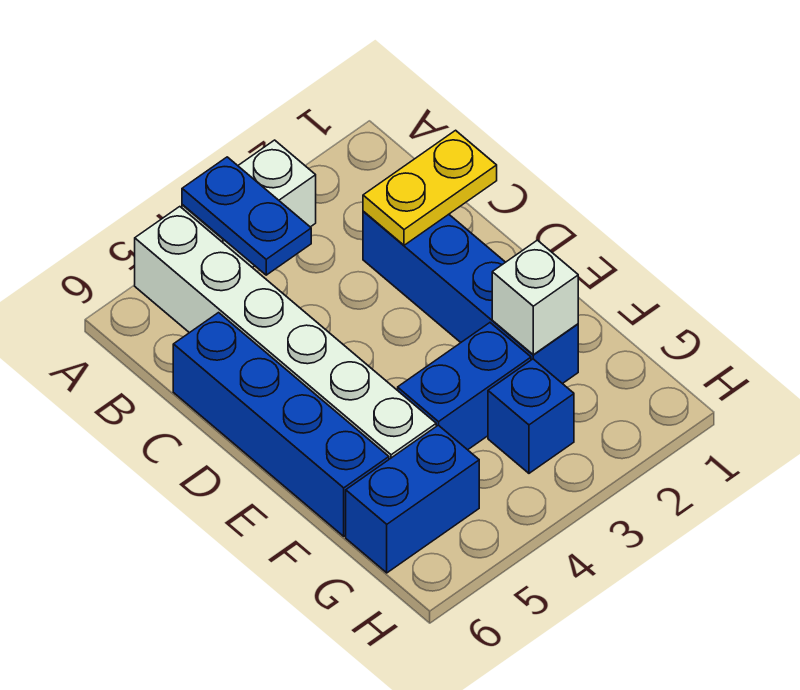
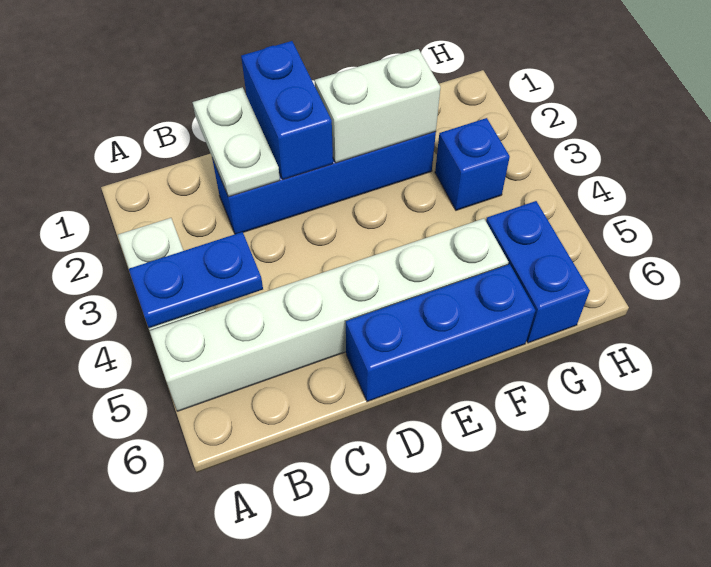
yellow plate C1:C2 level 2 -> white plate C1:C2 level 2
blue brick C6:F6 level 1 -> blue brick D6:F6 level 1
white brick F2 level 2 -> white brick E2:F2 level 2
blue brick F3:F4 level 1 -> blue brick D1:D2 level 2

